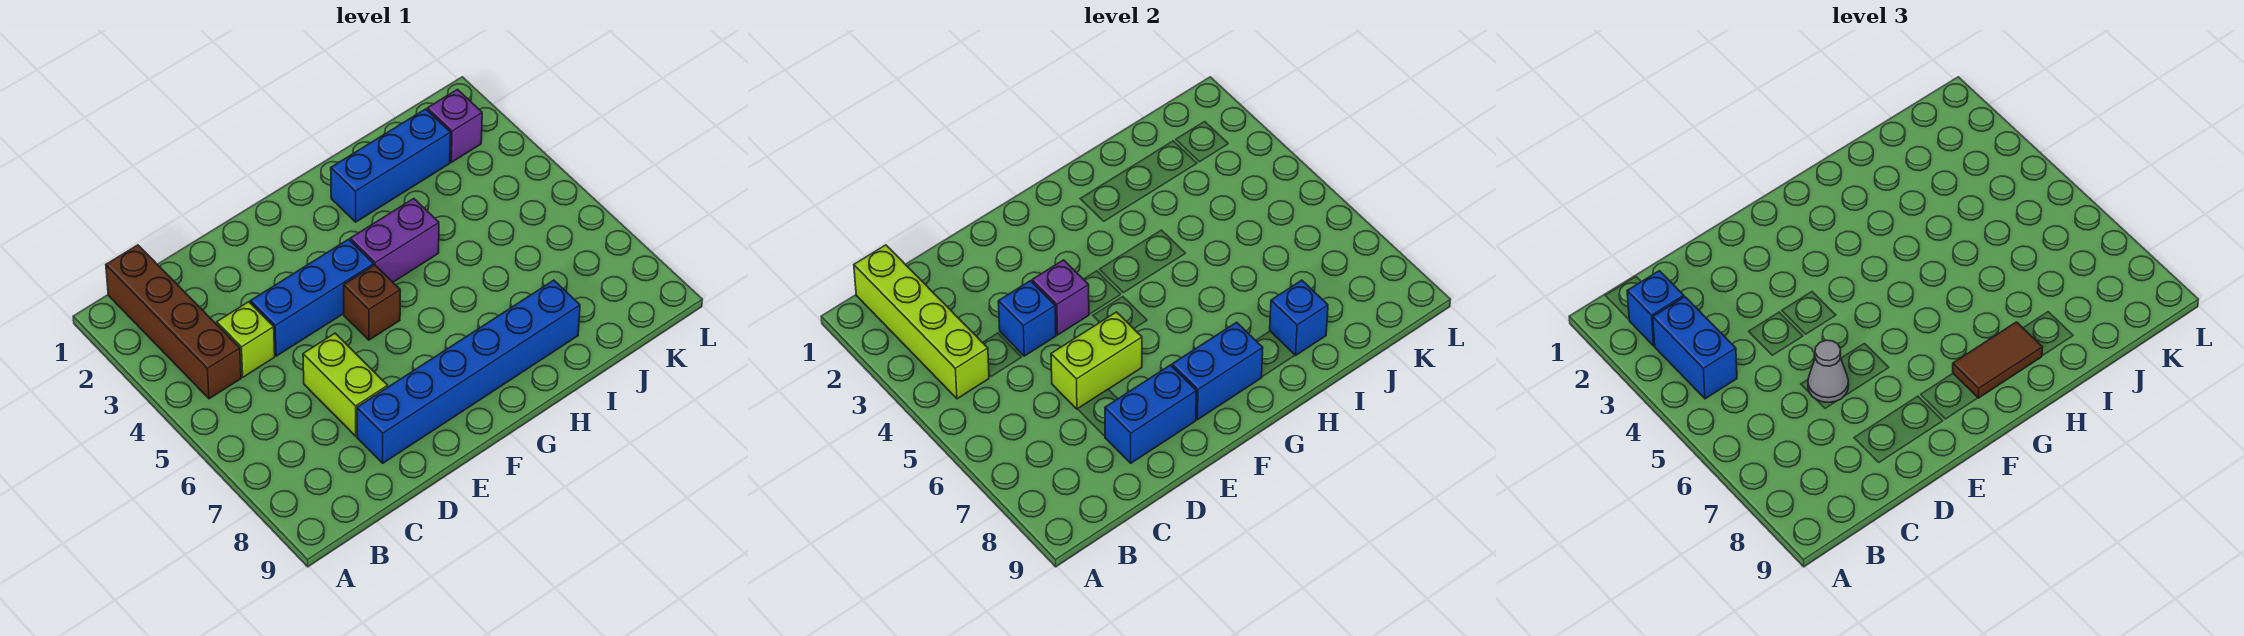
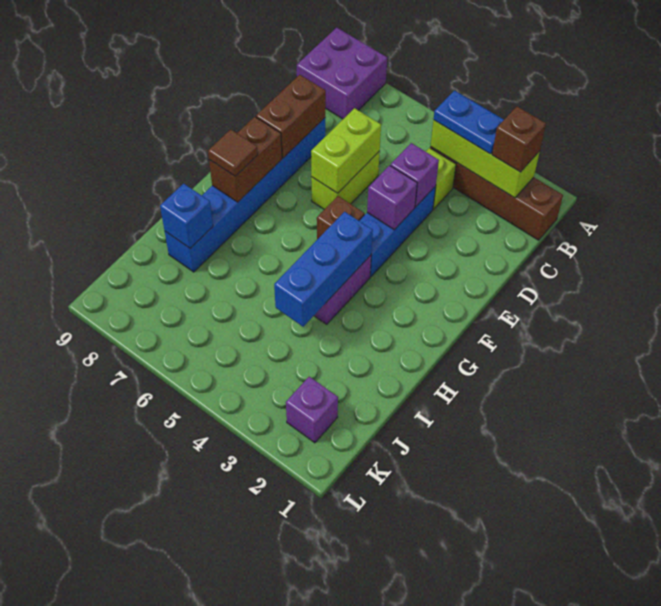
none -> purple brick A8:B9 level 1
lime brick B1:B4 level 2 -> lime brick B2:B4 level 2
blue brick B2 level 3 -> brown brick B2 level 3
blue brick B3:B4 level 3 -> blue plate B3:B4 level 3
blue brick D4 level 2 -> purple brick D4 level 2
lime brick D6:D7 level 1 -> lime brick D6:E6 level 1
grey cone D6 level 3 -> none
blue brick D8:E8 level 2 -> brown brick D8:E8 level 2
blue brick F8:G8 level 2 -> brown brick F8:G8 level 2
brown tile G8:H8 level 3 -> brown tile G8 level 3
blue brick H2:J2 level 1 -> blue brick G4:I4 level 2

